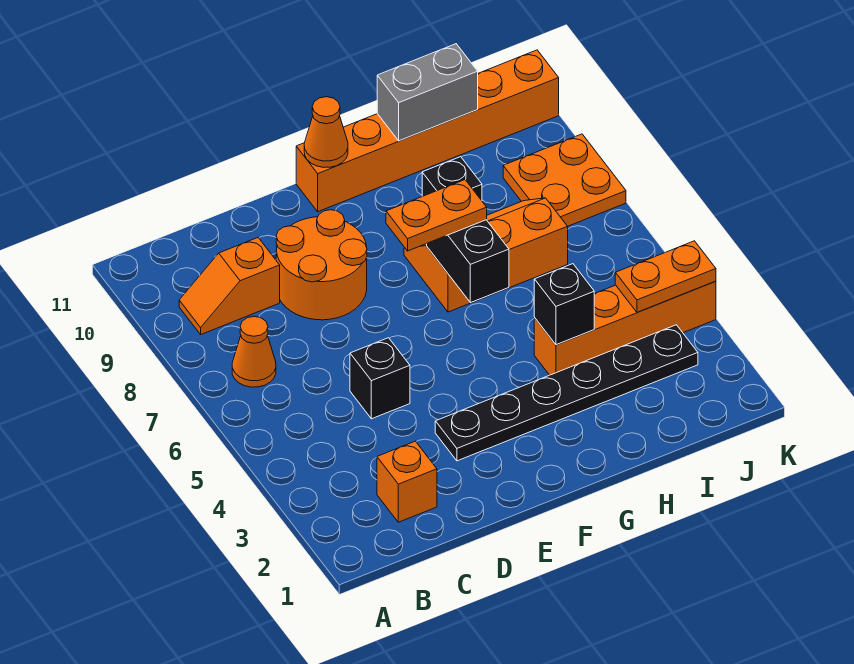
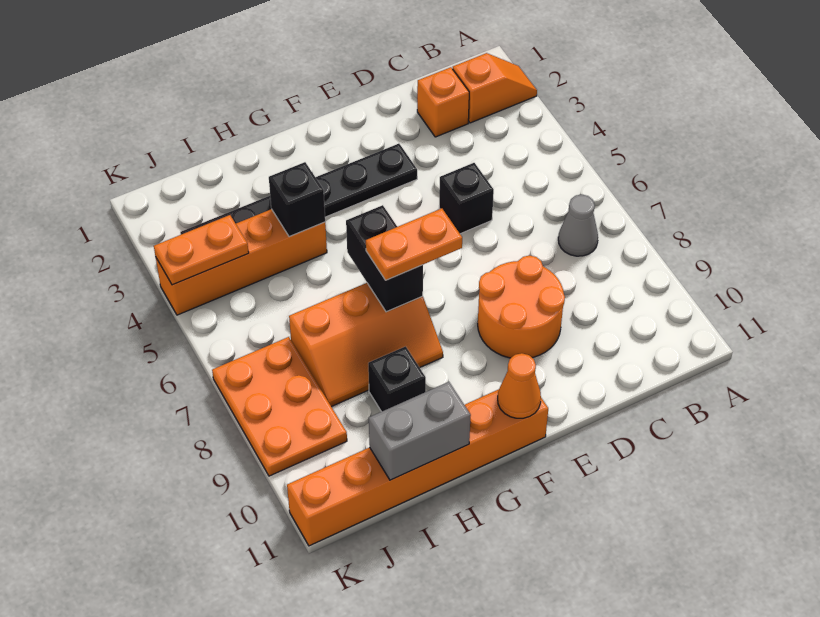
orange cone B7 level 1 -> grey cone B7 level 1
orange slope B9:C9 level 1 top C -> orange slope A2:B2 level 1 top B
orange plate J8:K9 level 1 -> orange plate J7:K9 level 1

